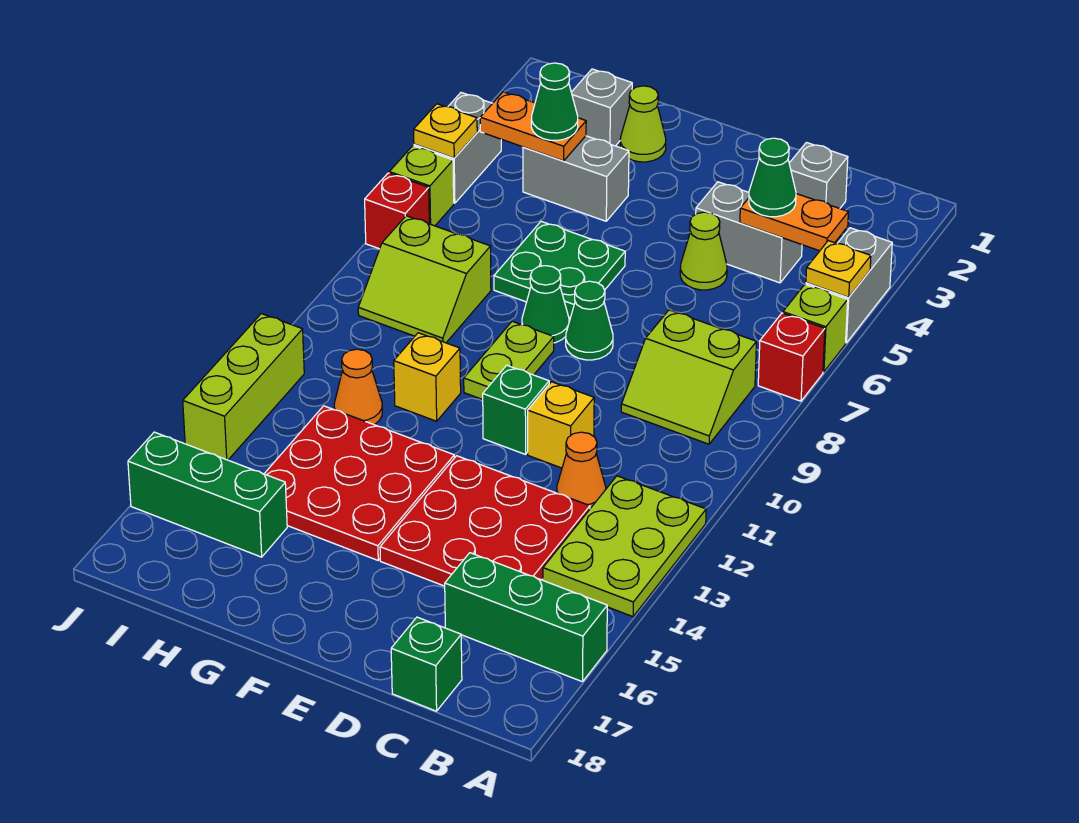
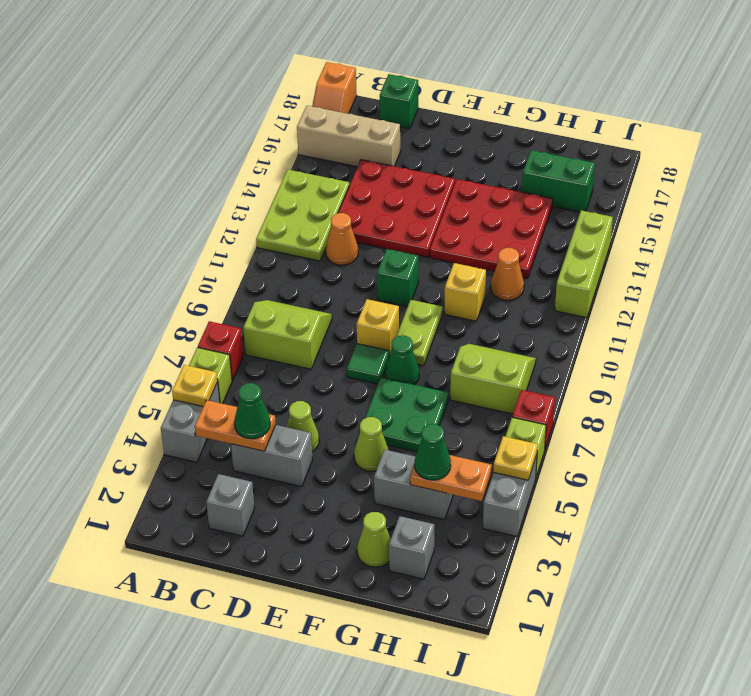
green brick A16:C16 level 1 -> tan brick A16:C16 level 1
none -> orange slope A17:A18 level 1 top 18
yellow brick D11 level 1 -> yellow brick E9 level 1
green cone E8 level 1 -> green tile E8 level 1
none -> lime cone F5 level 1
green brick H16:J16 level 1 -> green brick H16:I16 level 1

